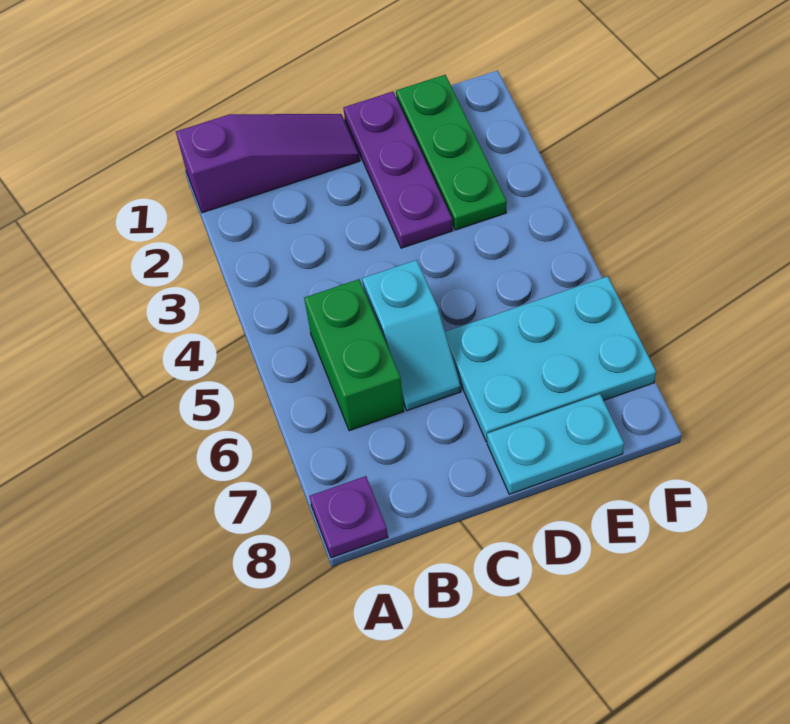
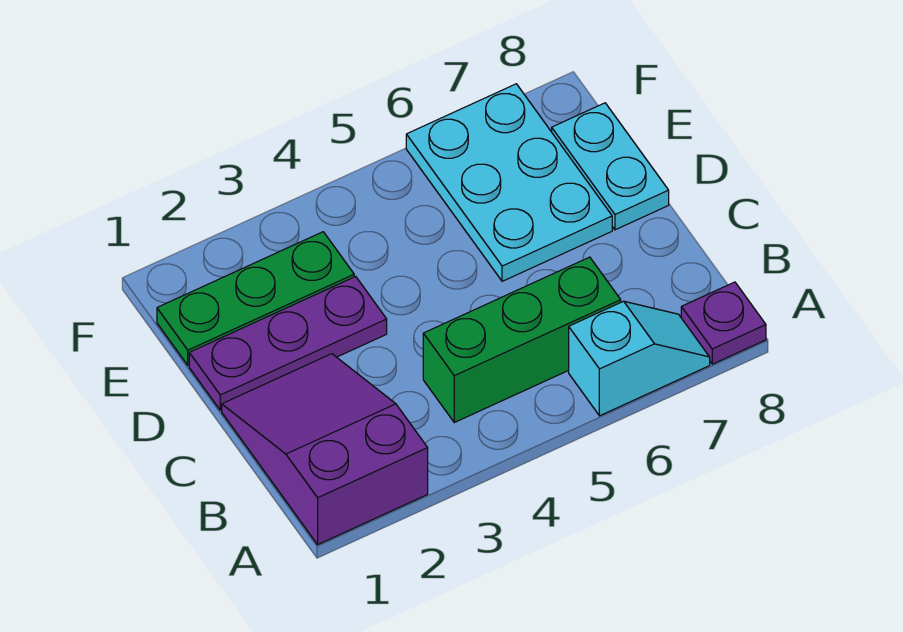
purple slope A1:C1 level 1 top A -> purple slope A1:C2 level 1 top A
green brick B5:B6 level 1 -> green brick B4:B6 level 1
cyan slope C5:C6 level 1 top 5 -> cyan slope A6:A7 level 1 top 6

